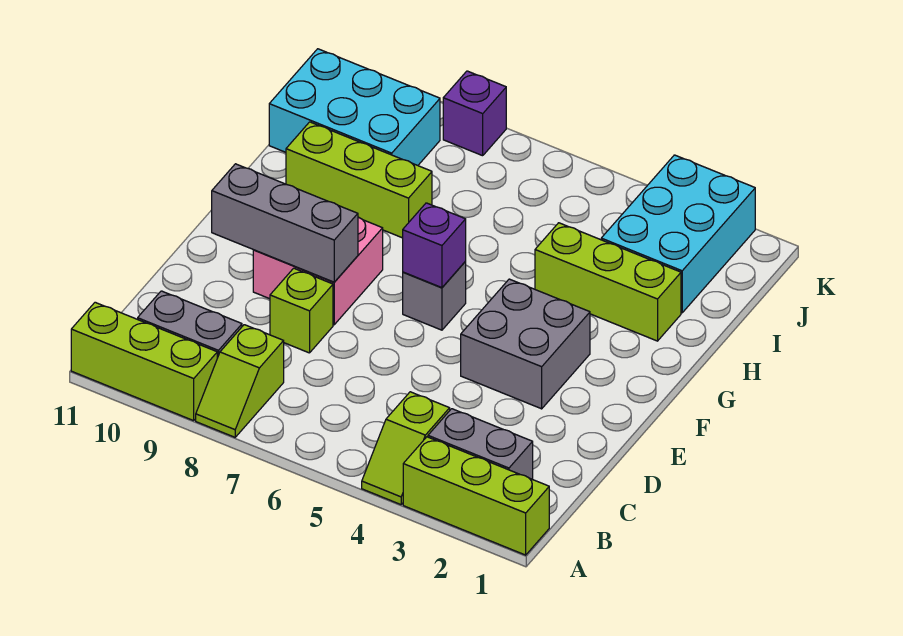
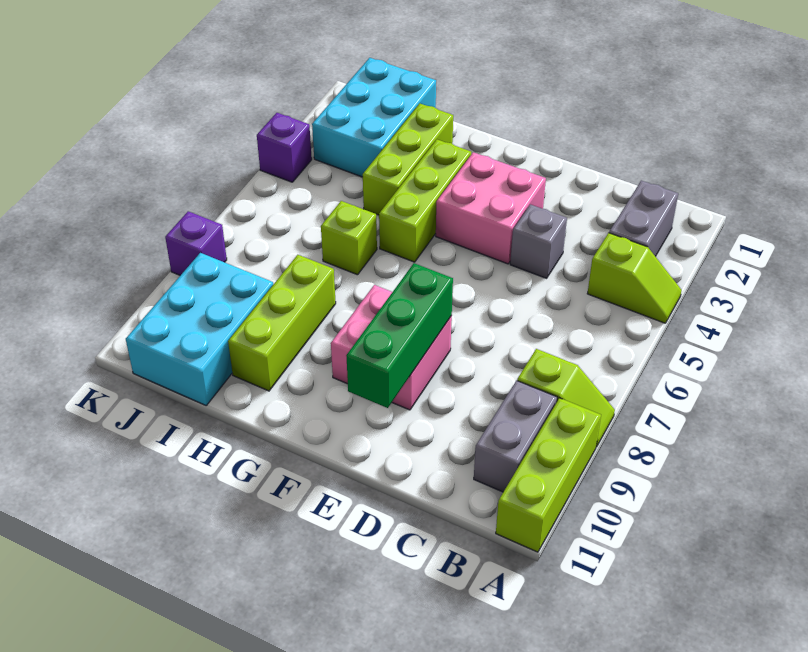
lime brick A1:A3 level 1 -> lime brick G3:G5 level 1
lime brick D8 level 1 -> lime brick H6 level 1
grey brick E3:F4 level 1 -> pink brick E3:F4 level 1
grey brick E8:E10 level 2 -> green brick E8:E10 level 2
grey brick F6 level 1 -> grey brick D4 level 1
purple brick F6 level 2 -> purple brick K4 level 1
cyan brick I2:K3 level 1 -> cyan brick I1:J3 level 1

